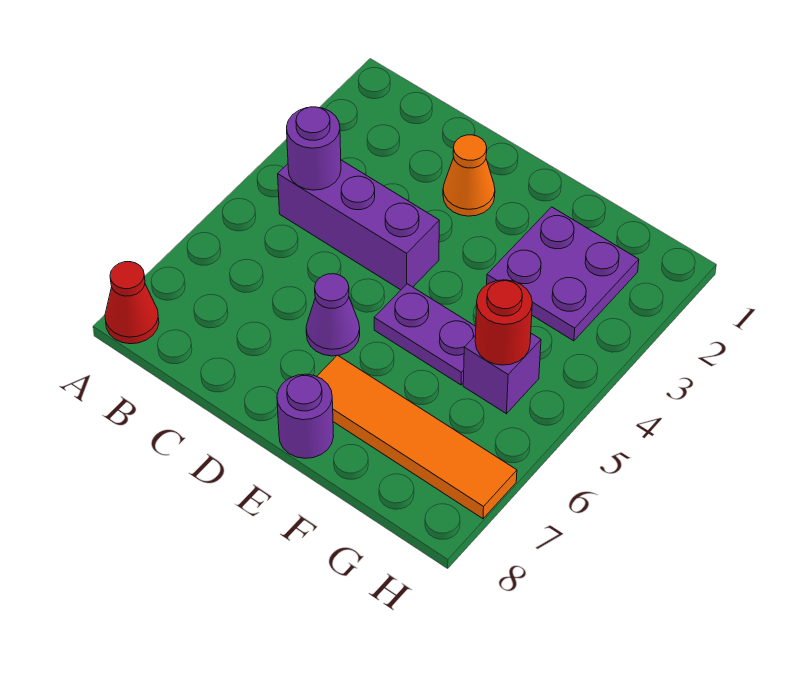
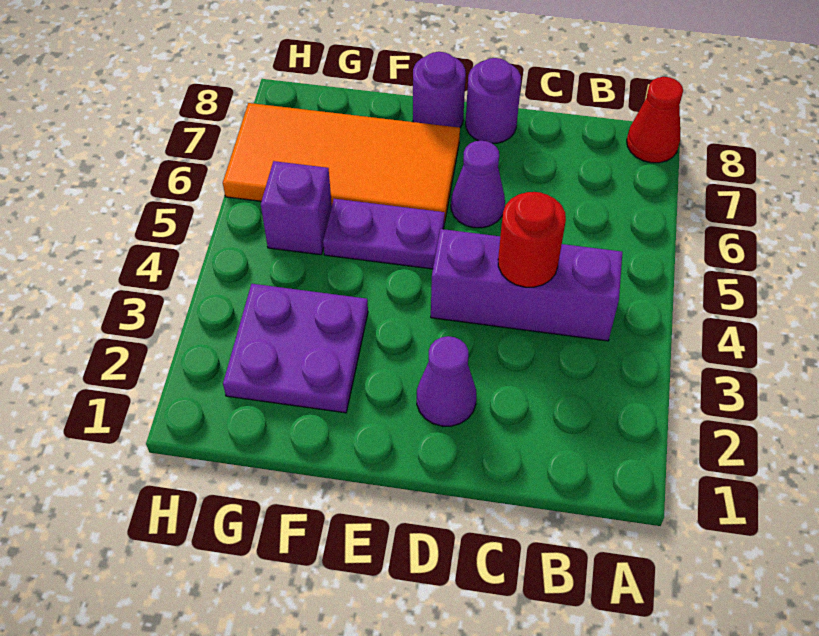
purple round brick B4 level 2 -> purple round brick D8 level 1
orange cone D2 level 1 -> purple cone D2 level 1
orange tile E7:H7 level 1 -> orange tile E6:H7 level 1
red round brick G5 level 2 -> red round brick C4 level 2

